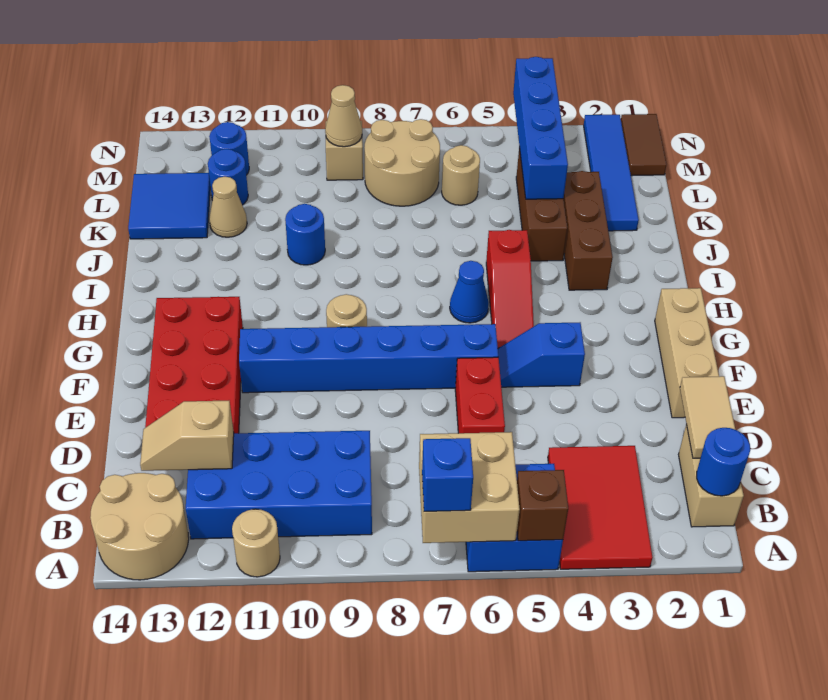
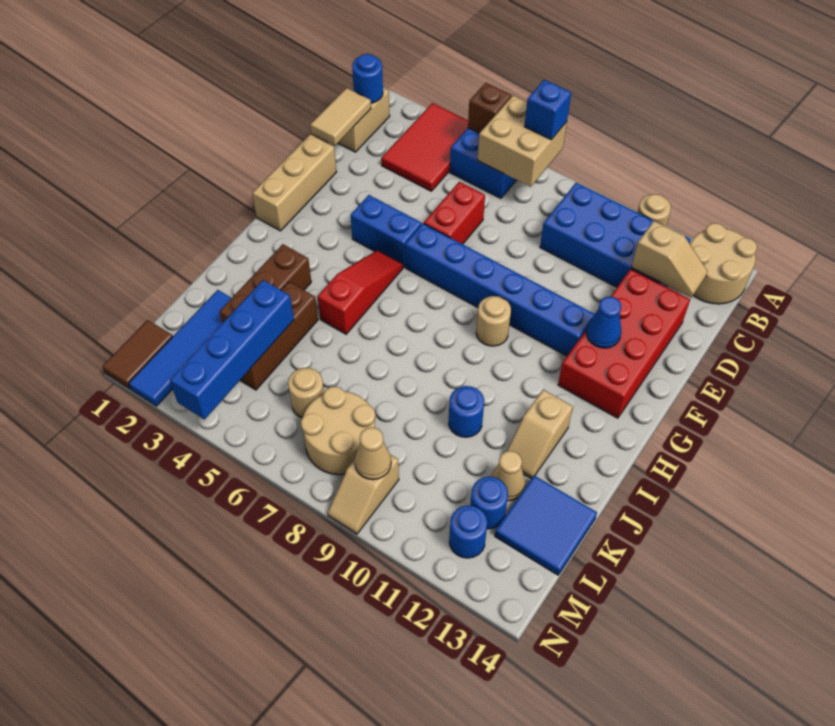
blue slope F4:F5 level 1 top 4 -> blue brick F4:F5 level 1
blue cone H6 level 1 -> blue cone F12 level 2
none -> tan slope I12:J12 level 1 top I

